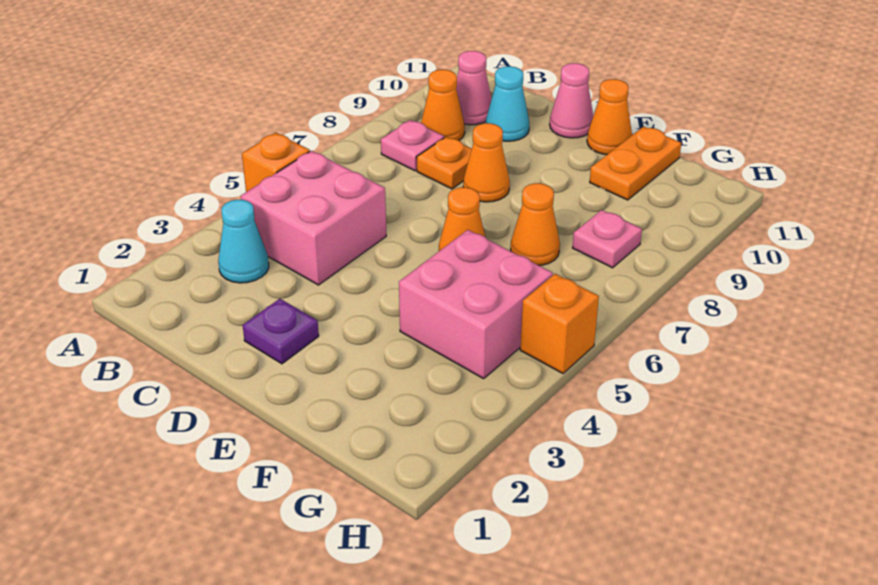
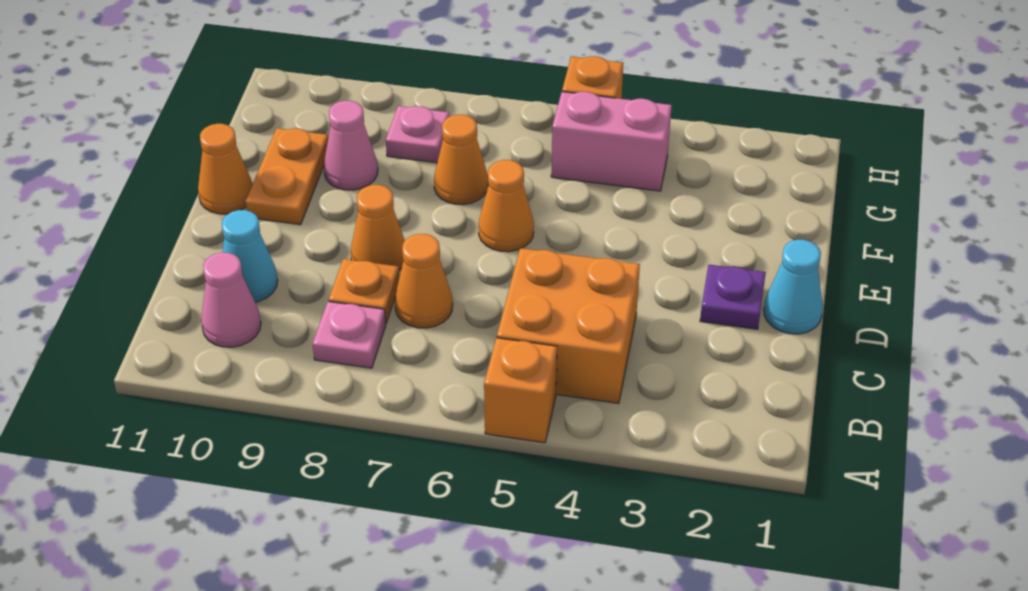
cyan cone B3 level 1 -> cyan cone D1 level 1
pink brick B4:C5 level 1 -> orange brick B4:C5 level 1
orange cone B9 level 1 -> orange cone C7 level 1
pink cone D11 level 1 -> pink cone F9 level 1
pink brick F4:G5 level 1 -> pink brick G4:G5 level 1
orange plate F10:F11 level 1 -> orange plate E10:F10 level 1

